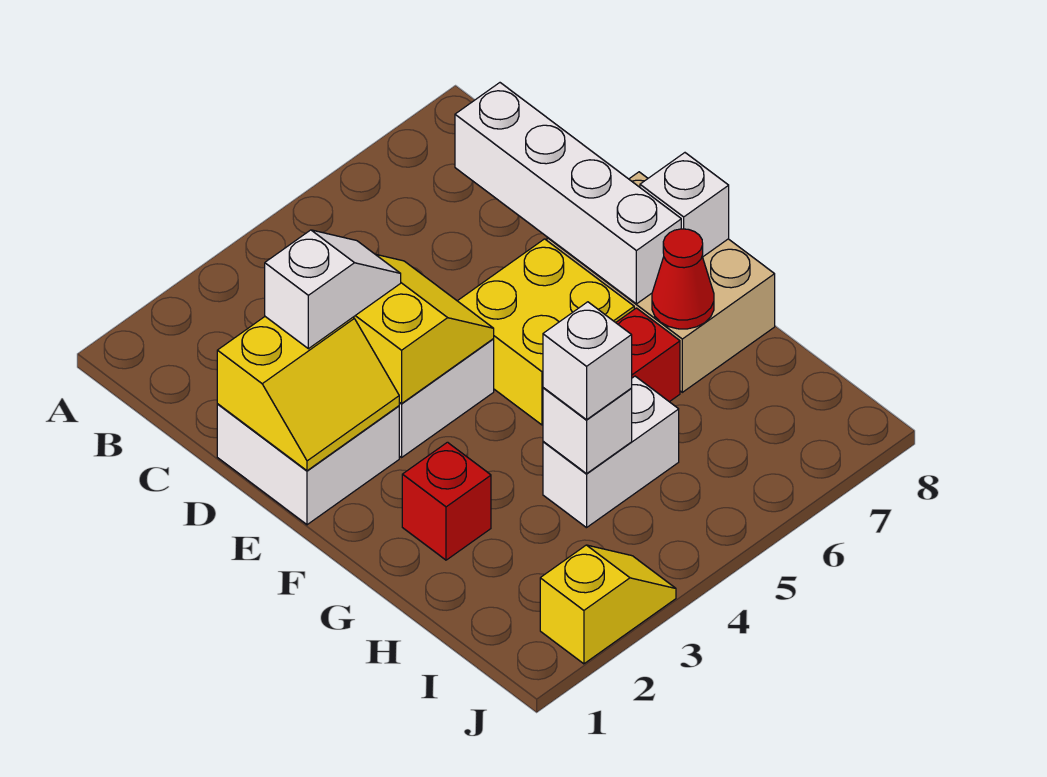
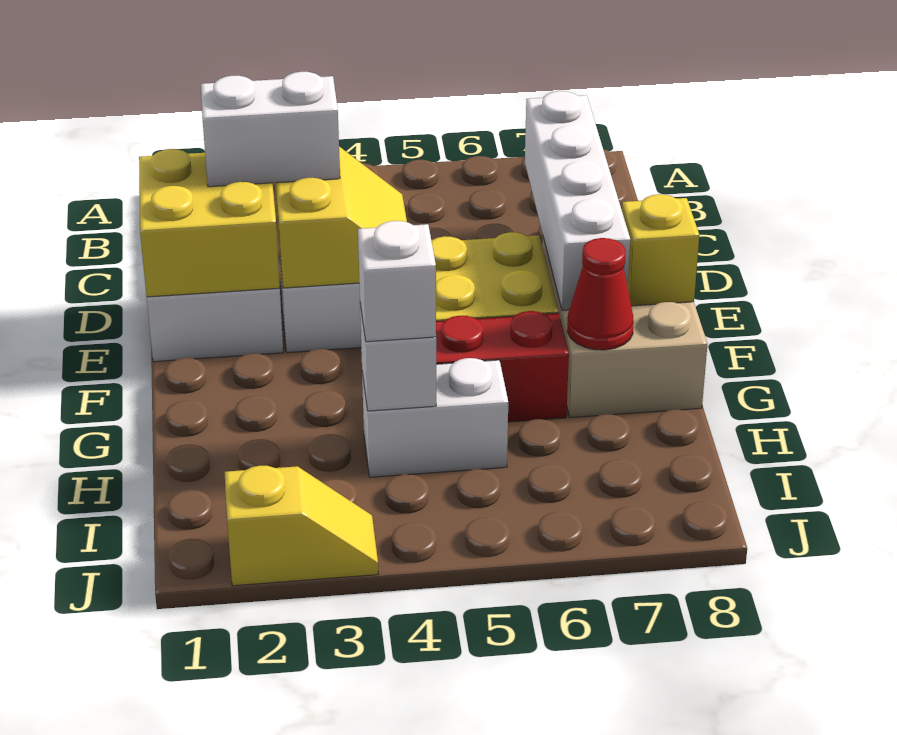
yellow slope D1:E2 level 2 top D -> yellow brick D1:E2 level 2
white slope D2:D3 level 3 top 2 -> white brick D2:D3 level 3
white brick F8 level 2 -> yellow brick F8 level 2
red brick G2 level 1 -> none

